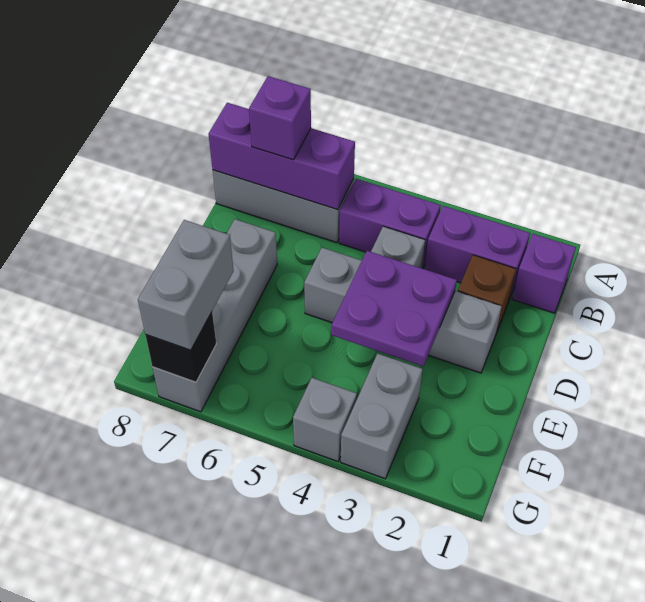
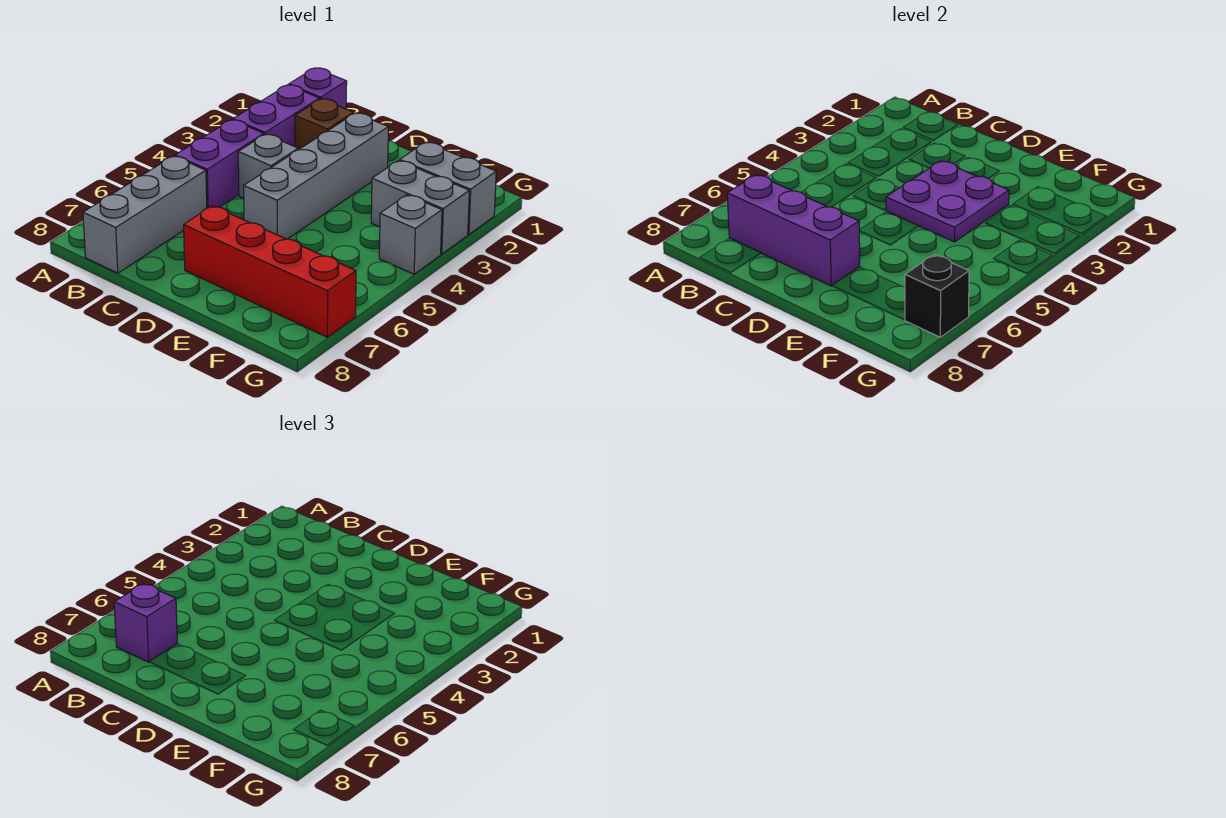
purple brick B6:B8 level 2 -> purple brick B7:D7 level 2
grey brick D7:G7 level 1 -> red brick D7:G7 level 1
grey brick F7:G7 level 3 -> grey brick F2:G2 level 1

